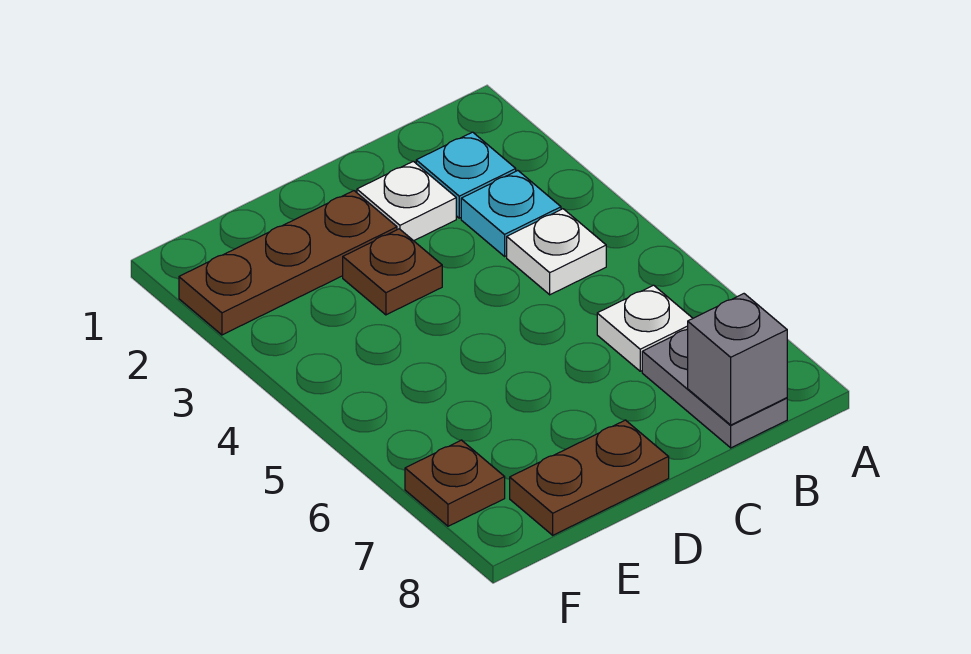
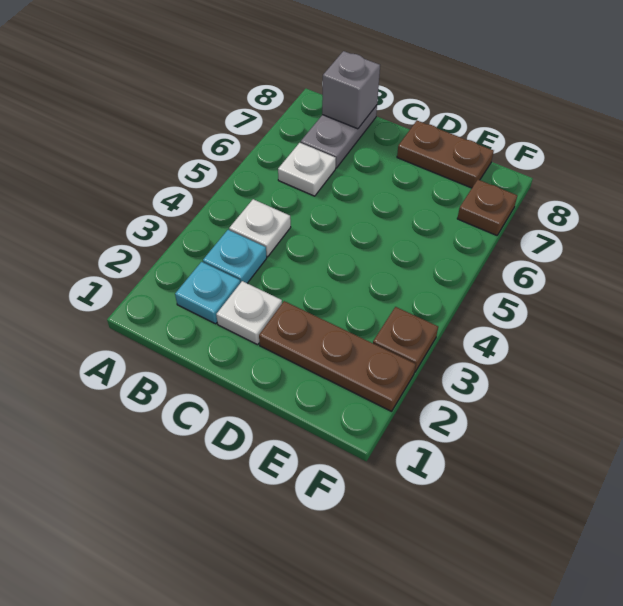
brown plate D3 level 1 -> brown plate F3 level 1

